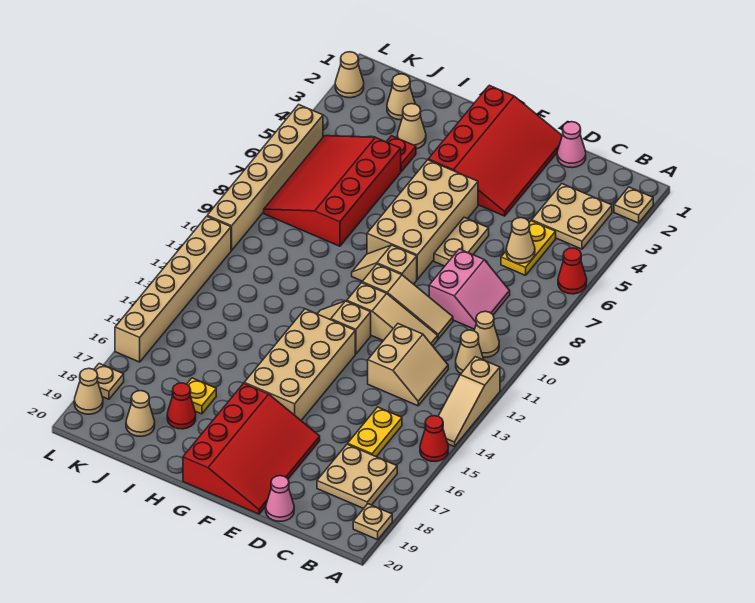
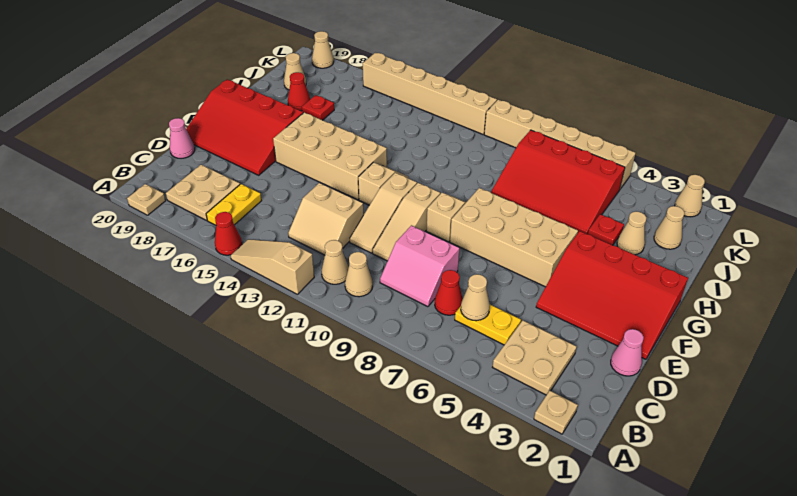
red cone A6 level 1 -> red cone C7 level 1
yellow plate C15:C16 level 1 -> yellow plate B16:C16 level 1
tan plate E6:E7 level 1 -> none
red slope I5:K8 level 1 top I -> red slope I5:K8 level 1 top K
yellow plate I17 level 1 -> red plate I17 level 1
tan plate L18 level 1 -> none

